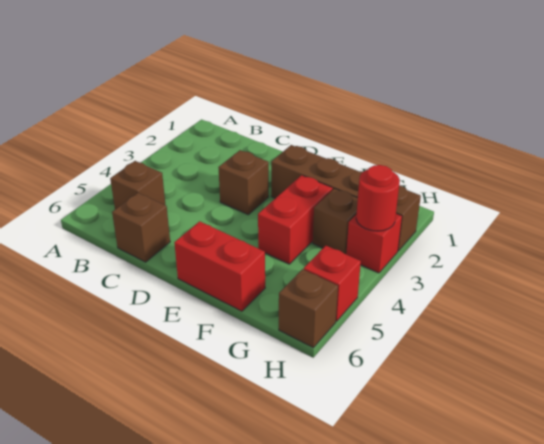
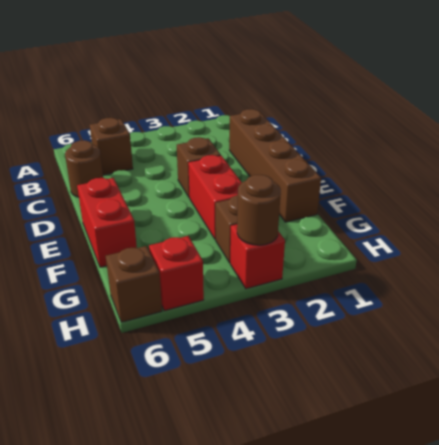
brown brick C6 level 1 -> brown round brick C6 level 1
brown brick E2:H2 level 1 -> brown brick C1:F1 level 1
red brick F3:F4 level 1 -> red brick E3:F3 level 1
red round brick H3 level 2 -> brown round brick H3 level 2

